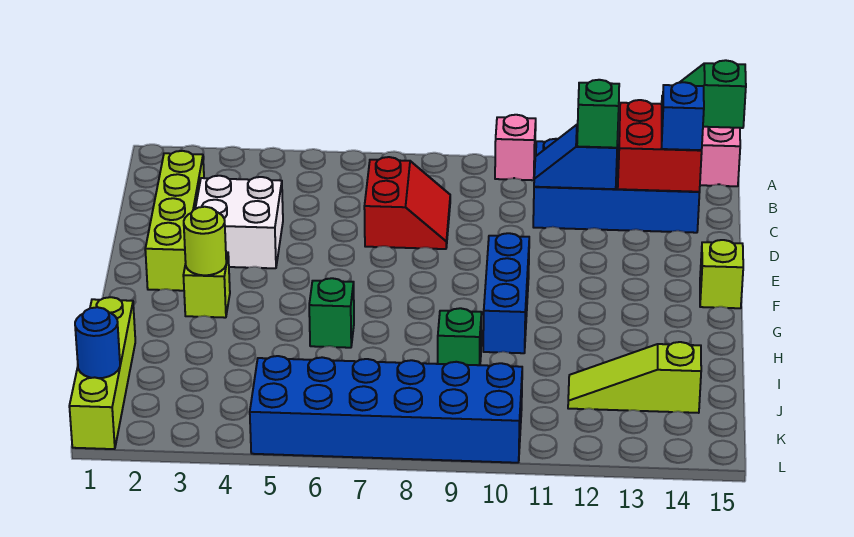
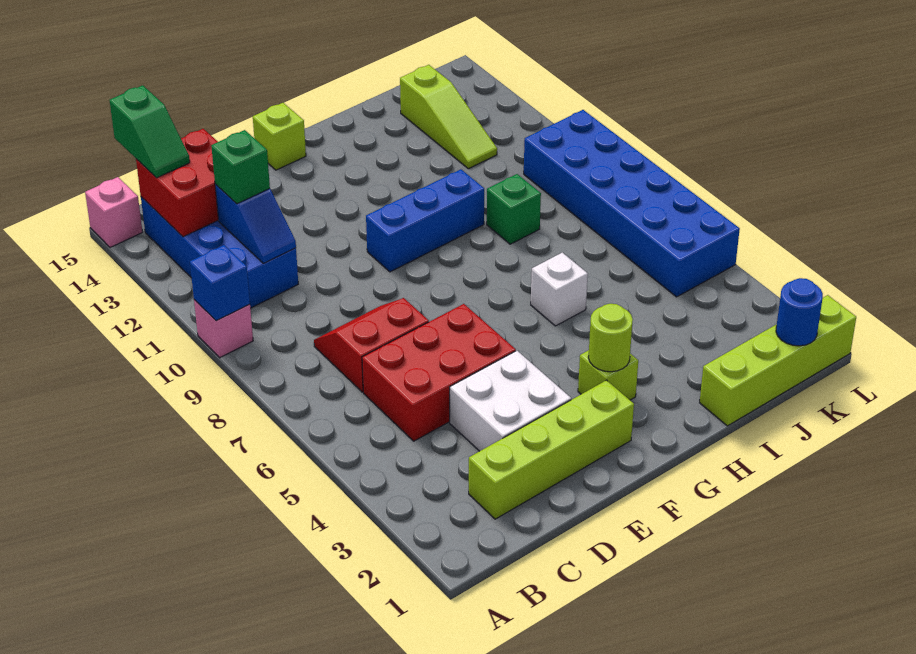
none -> red brick C5:E6 level 1
blue brick C14 level 3 -> blue brick A10 level 2
green brick H6 level 1 -> white brick H6 level 1

